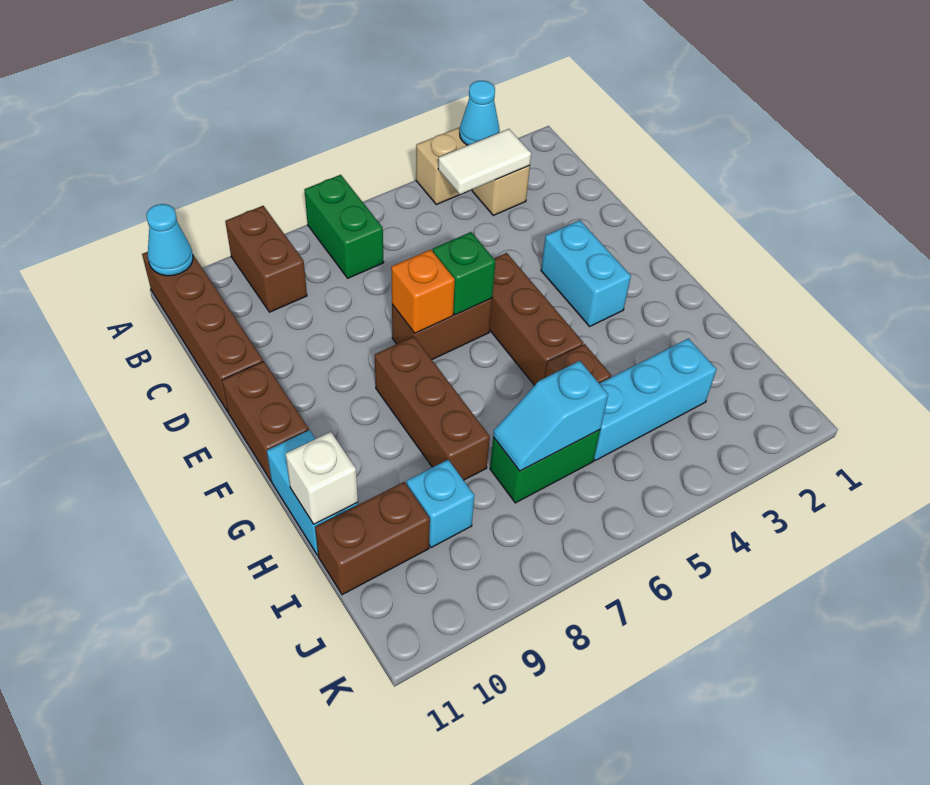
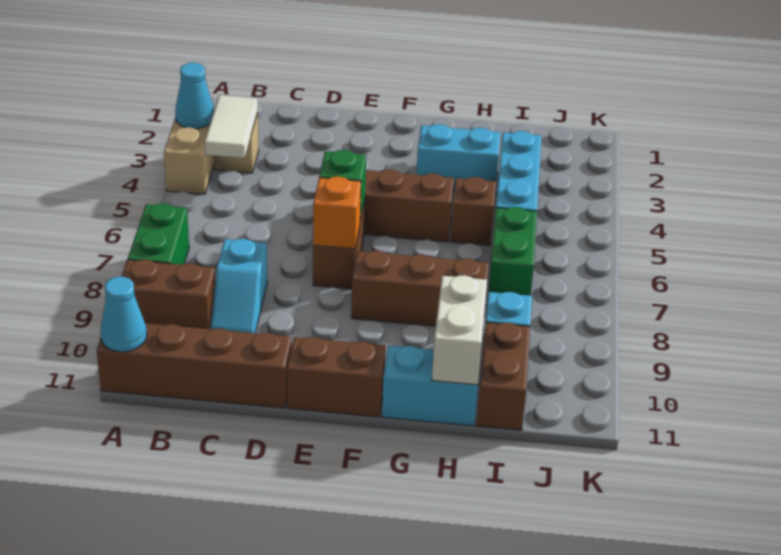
green brick A7:B7 level 1 -> green brick A7:A8 level 1
cyan brick E3:F3 level 1 -> cyan brick G3:H3 level 1
white brick H11 level 2 -> white brick H10:H11 level 2
cyan slope I6:I7 level 2 top 6 -> cyan slope C8:C9 level 1 top 8

